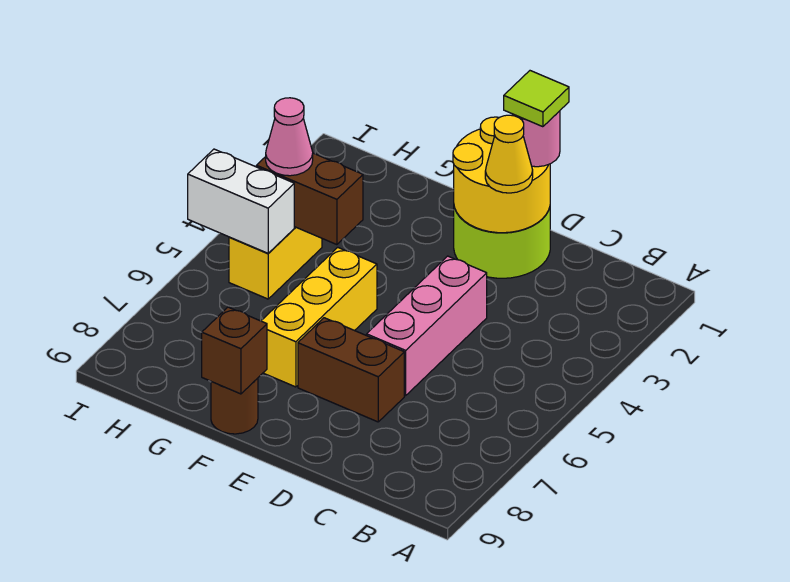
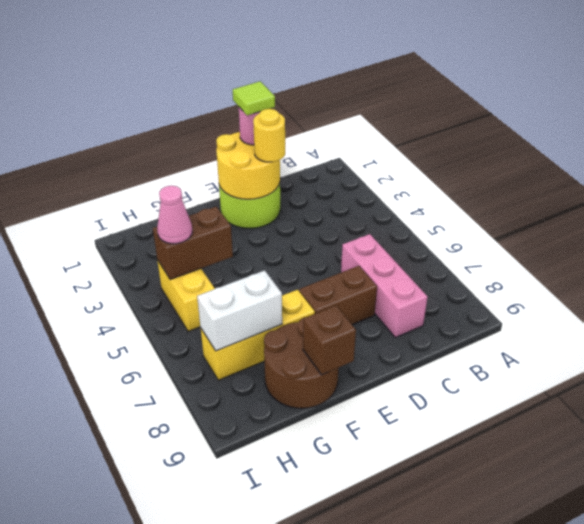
yellow cone D2 level 3 -> yellow round brick D2 level 3
pink brick D4:D6 level 1 -> pink brick C6:C8 level 1
yellow brick F5:F7 level 1 -> yellow brick F7:H7 level 1
brown round brick F9 level 1 -> brown round brick F8:G9 level 1
white brick H5:I5 level 2 -> white brick G7:H7 level 2

